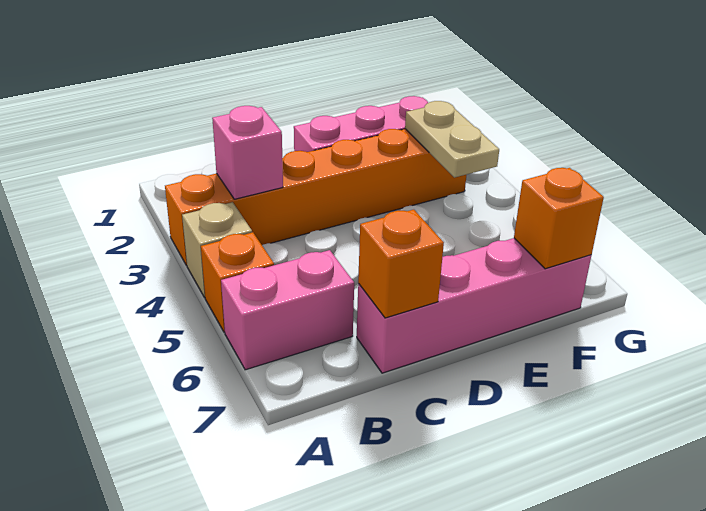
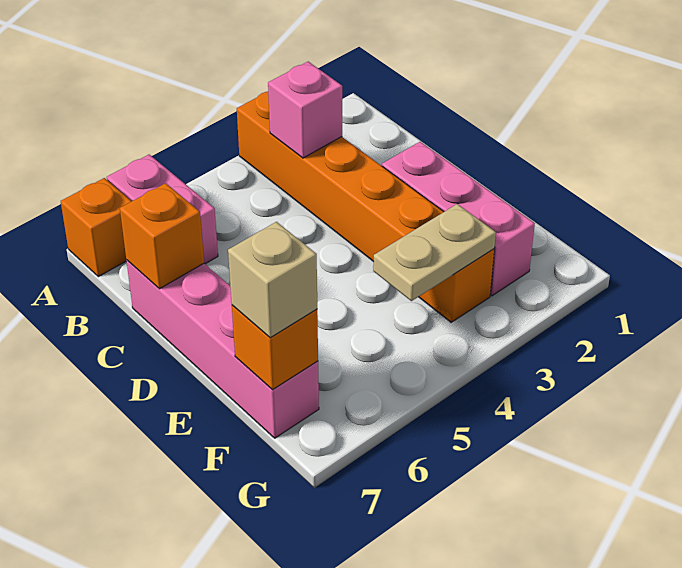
tan brick A4 level 1 -> tan brick F7 level 3
orange brick A5 level 1 -> orange brick A7 level 1

